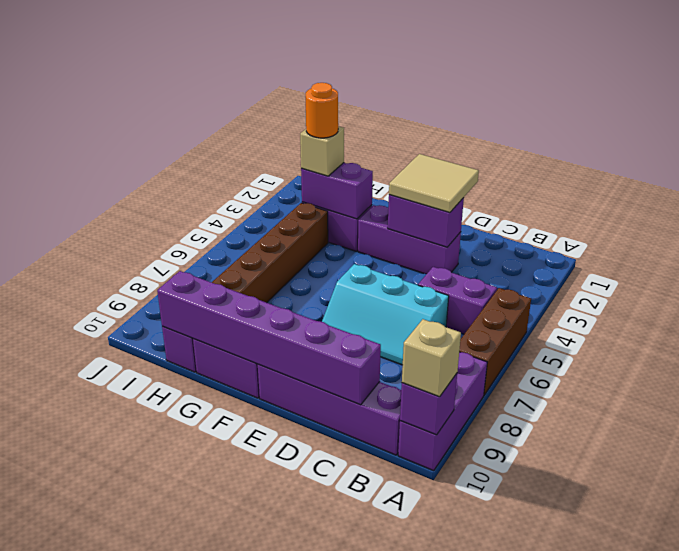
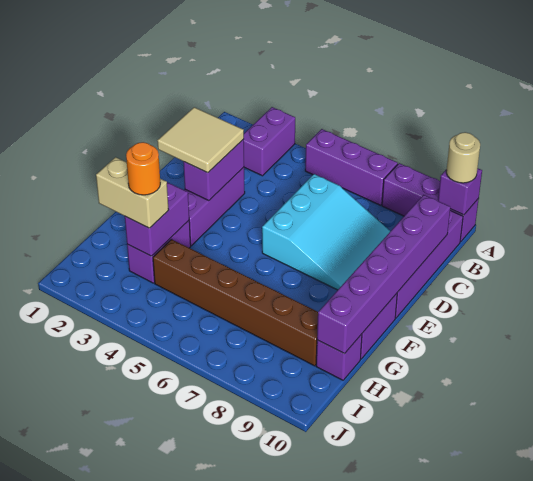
brown brick A5:A7 level 1 -> purple brick A5:A7 level 1
tan brick A10 level 3 -> tan round brick A10 level 3
purple brick B5:C5 level 1 -> purple brick A3:B3 level 1
cyan slope C6:E7 level 1 top 6 -> cyan slope C6:E8 level 1 top 6
tan brick H3 level 3 -> tan brick H2:H3 level 3

